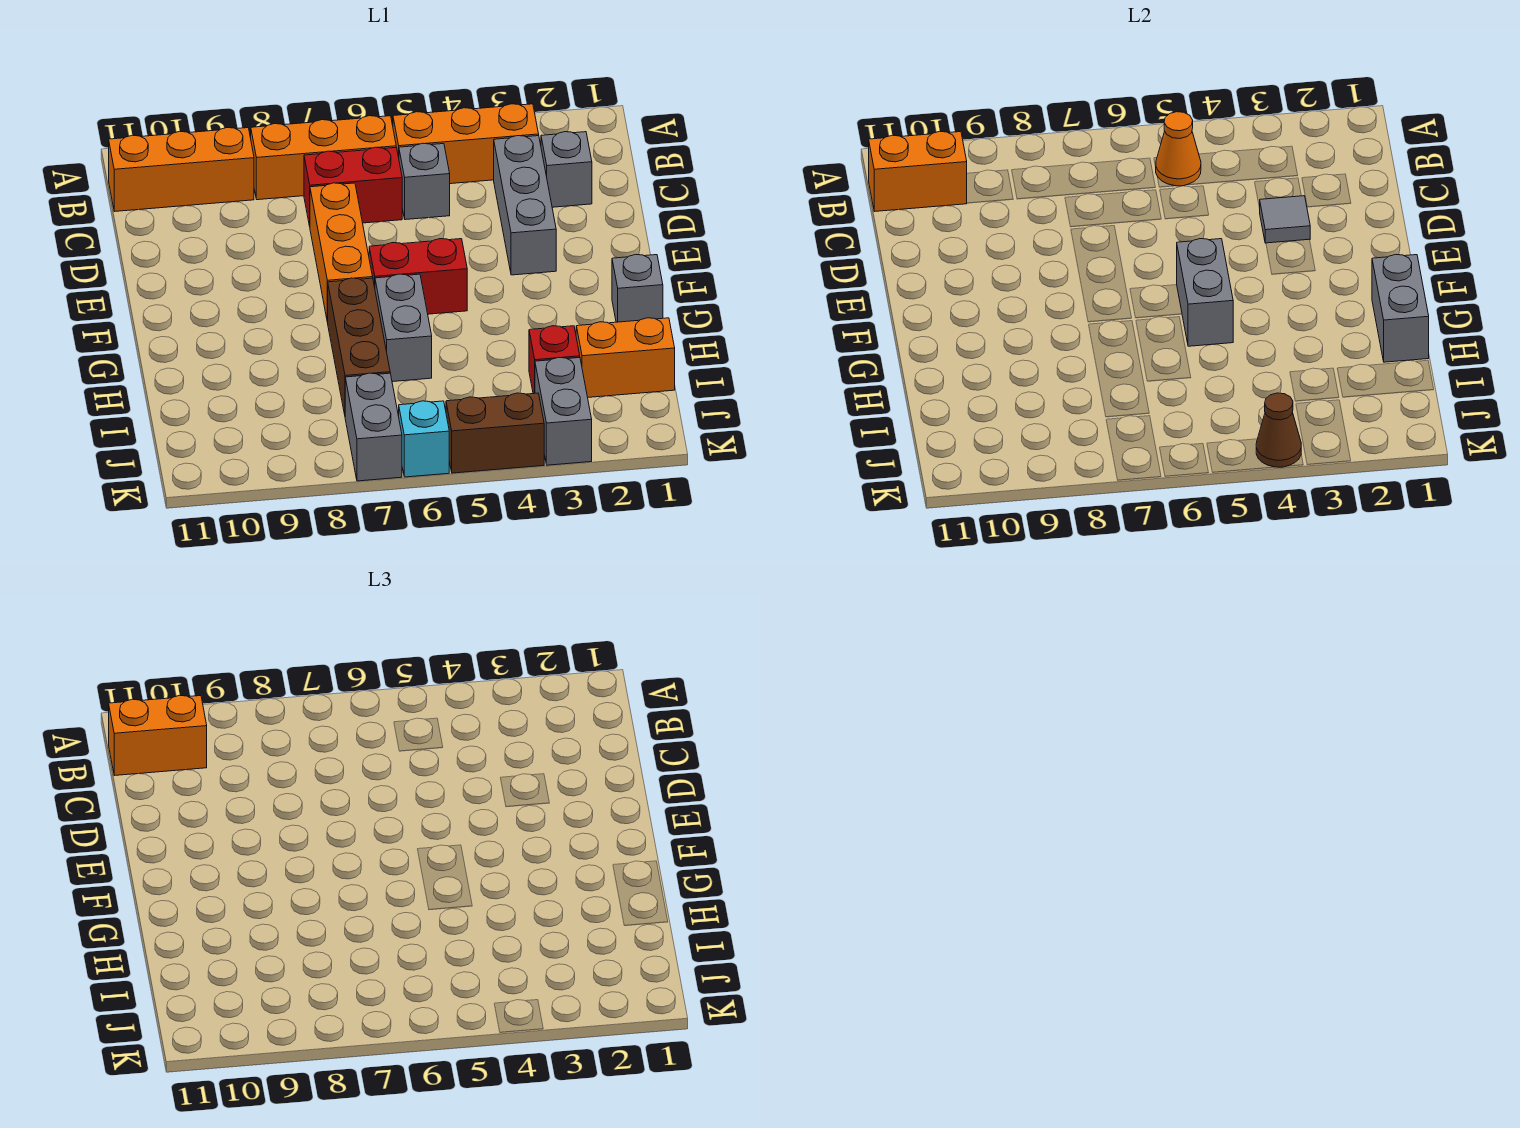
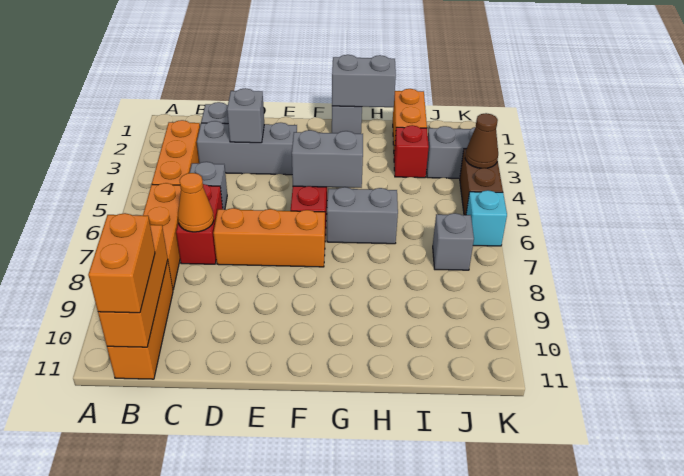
orange cone B5 level 2 -> orange cone C7 level 2
orange brick B10:B11 level 2 -> orange brick B9:B11 level 2
grey tile D3 level 2 -> grey brick D3 level 2
brown brick G7:I7 level 1 -> none
grey brick J7:K7 level 1 -> grey brick J7 level 1

